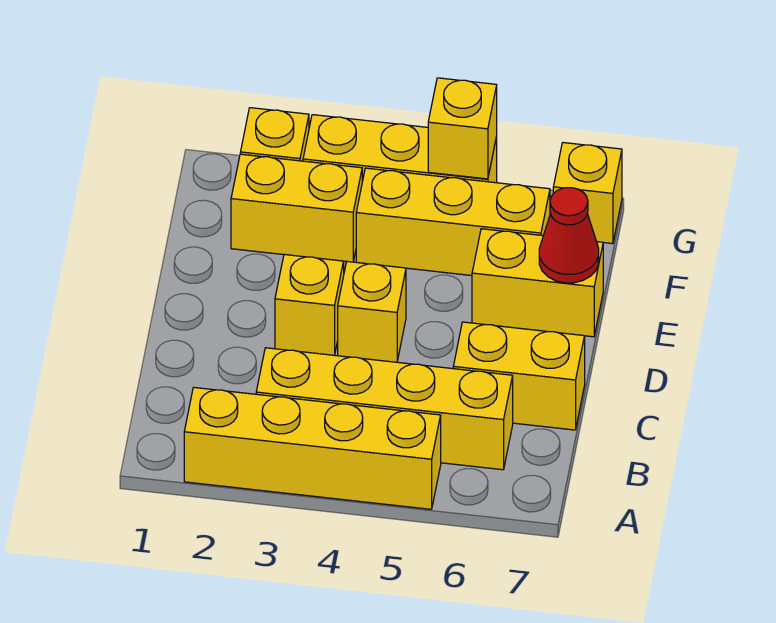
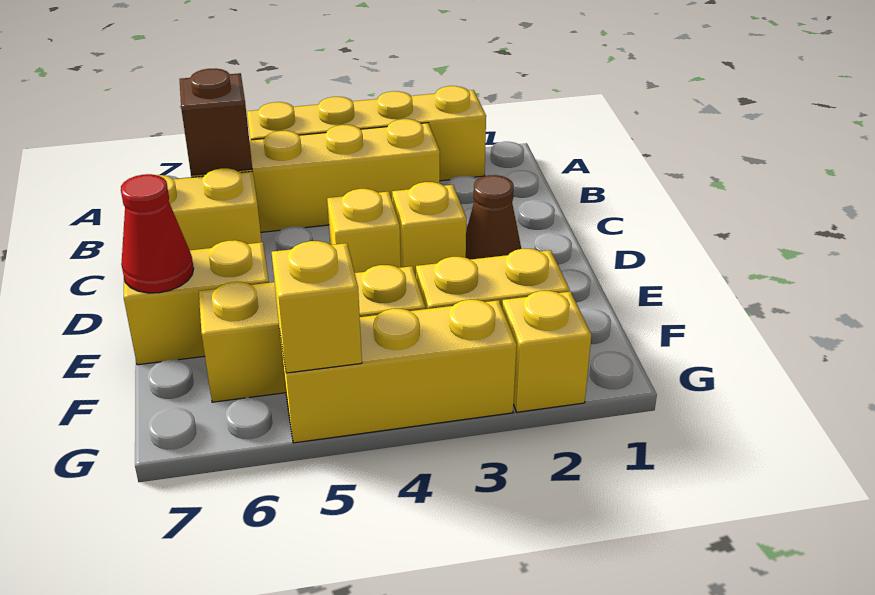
none -> brown brick B6 level 2
none -> brown cone D2 level 1
yellow brick G7 level 1 -> none

